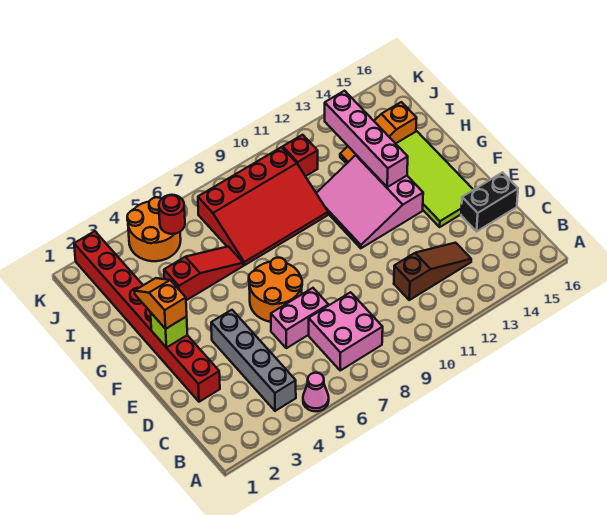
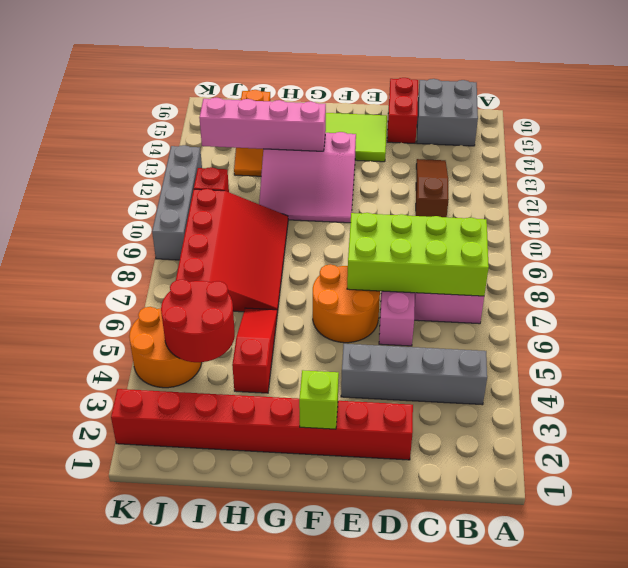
pink cone A5 level 1 -> none
none -> lime brick B7:E8 level 2
none -> grey brick B15:C16 level 1
black brick D15:D16 level 1 -> red brick D15:D16 level 1
orange slope F2:G2 level 3 top F -> none
red round brick J5 level 2 -> red round brick I4:J5 level 2
none -> grey brick K9:K12 level 1

